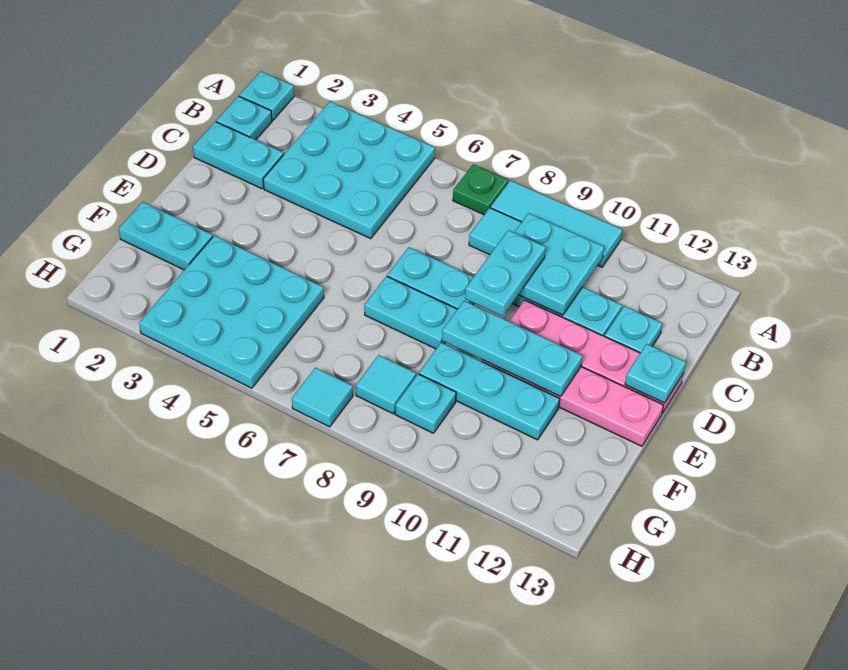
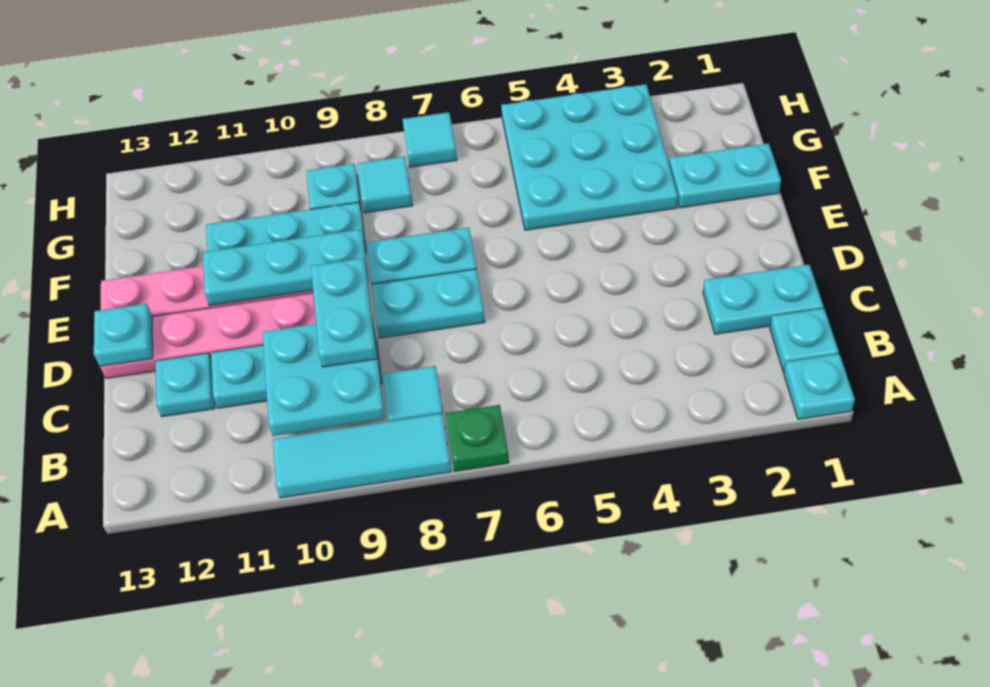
cyan plate A3:C5 level 1 -> none

